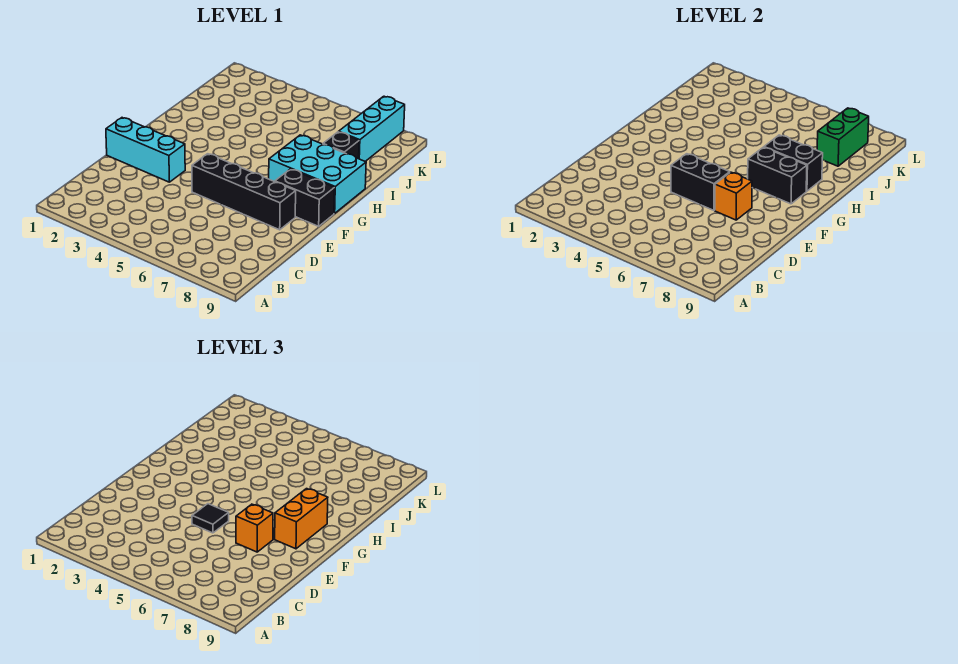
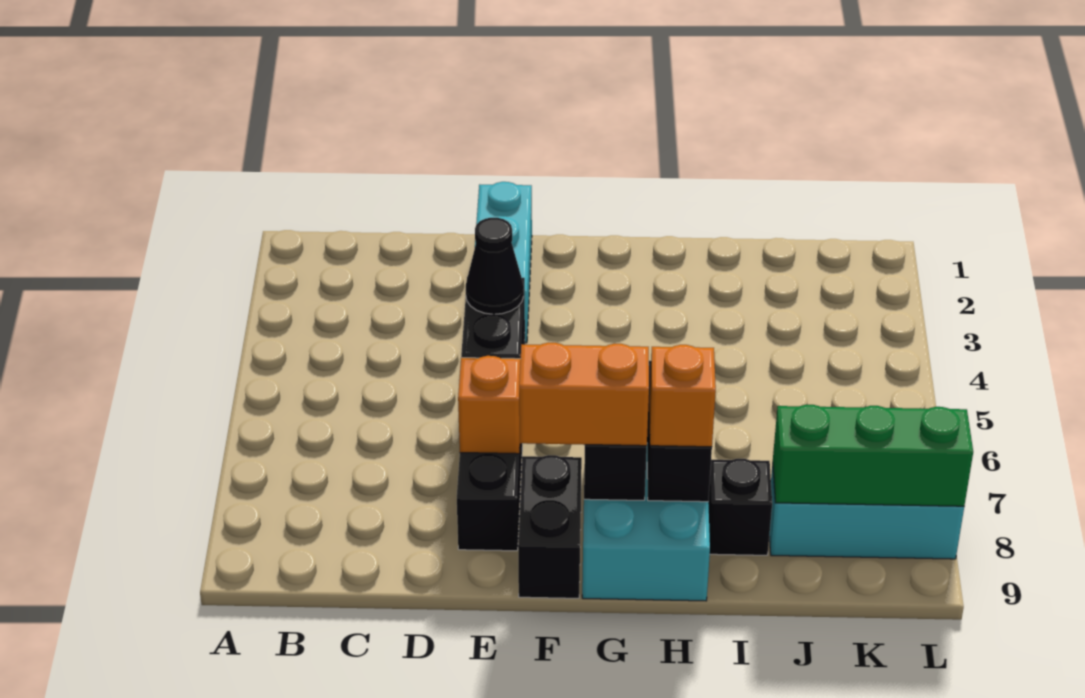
black tile E5 level 3 -> black cone E5 level 3
orange brick E7 level 3 -> orange brick H8 level 3
green brick J8:K8 level 2 -> green brick J8:L8 level 2

